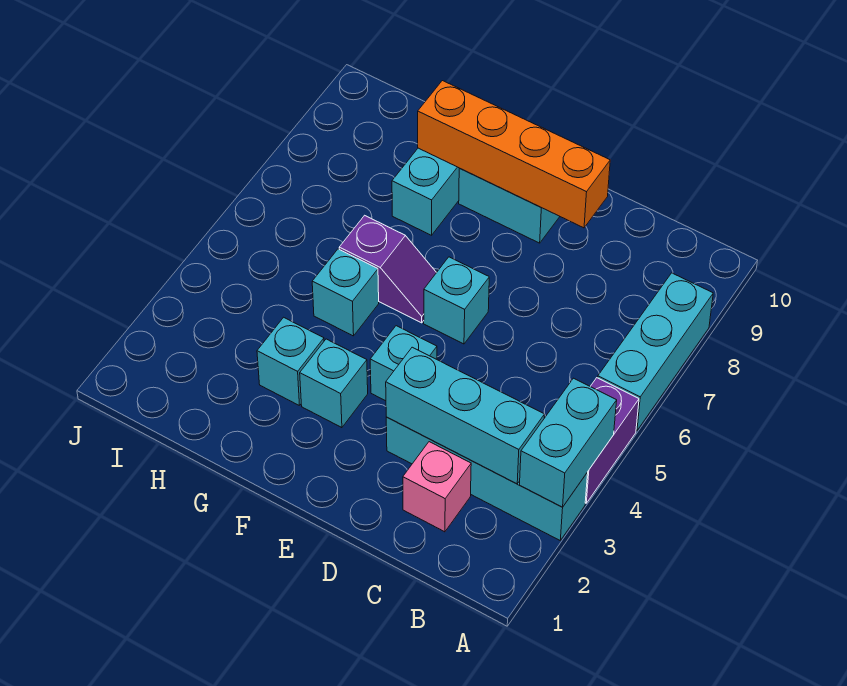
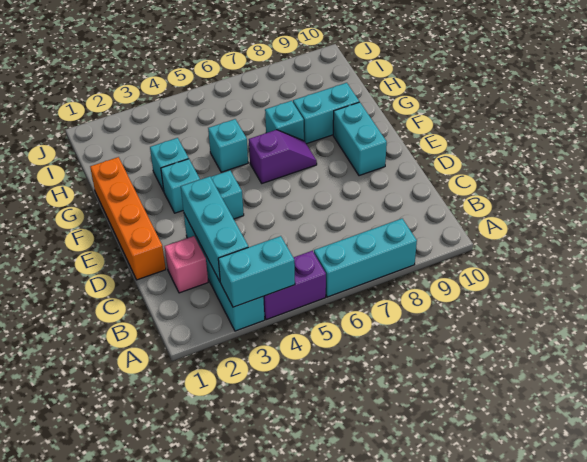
orange brick D9:G9 level 2 -> orange brick D1:G1 level 1
cyan brick E6 level 1 -> cyan brick G7 level 1
purple slope F6:G6 level 1 top G -> purple slope F6:F7 level 1 top 6

